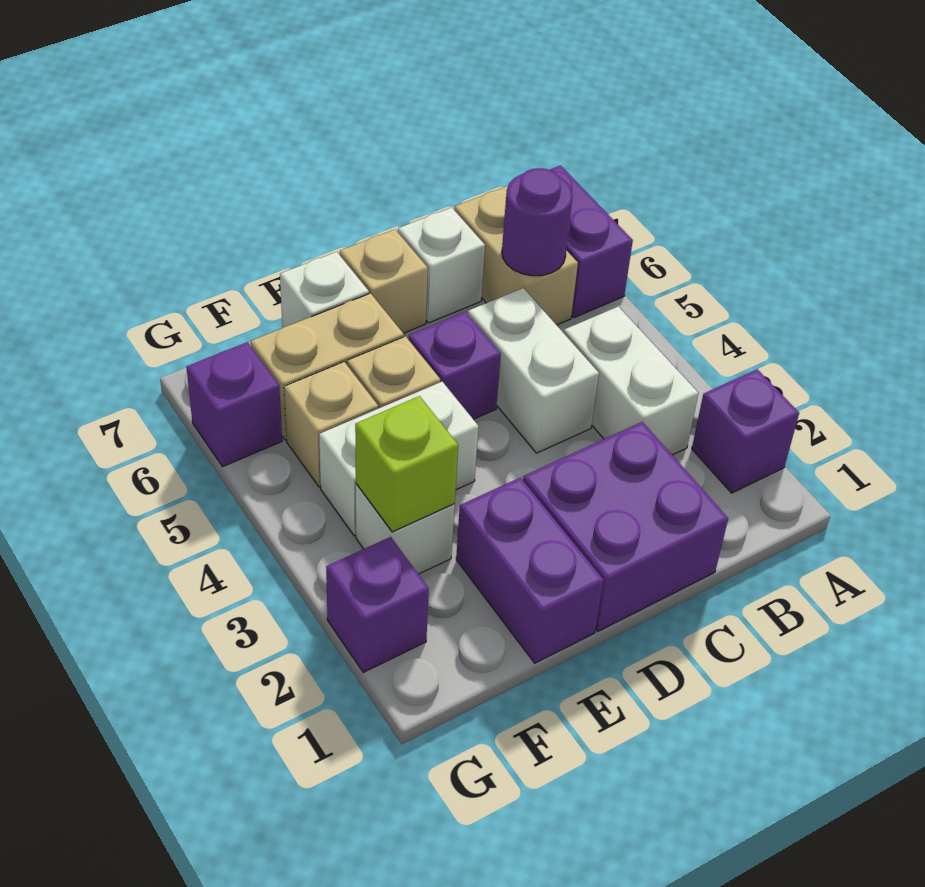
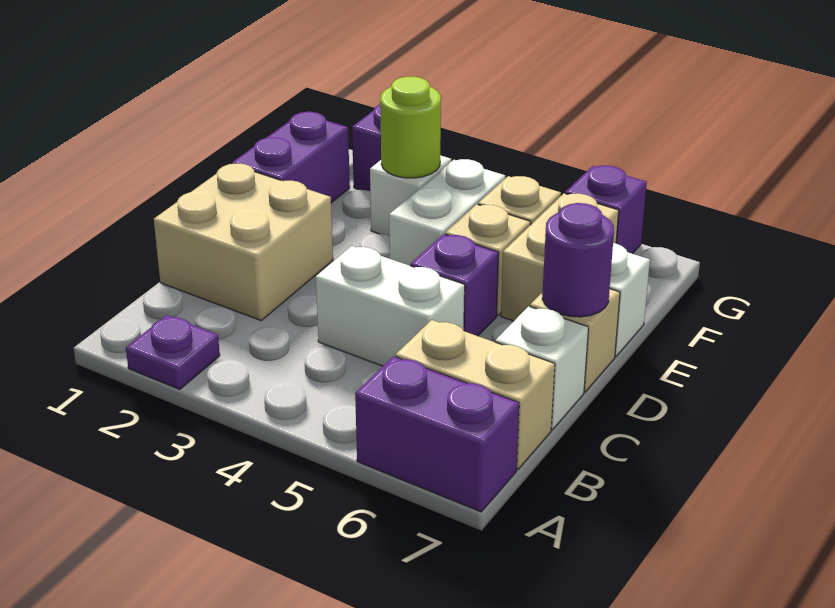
purple brick A2 level 1 -> purple plate A2 level 1
white brick B3:B4 level 1 -> none
purple round brick B6 level 2 -> purple round brick D7 level 2
purple brick C1:D2 level 1 -> tan brick C1:D2 level 1
purple brick E1:E2 level 1 -> purple brick E1:F1 level 1
lime brick F3 level 2 -> lime round brick F3 level 2

